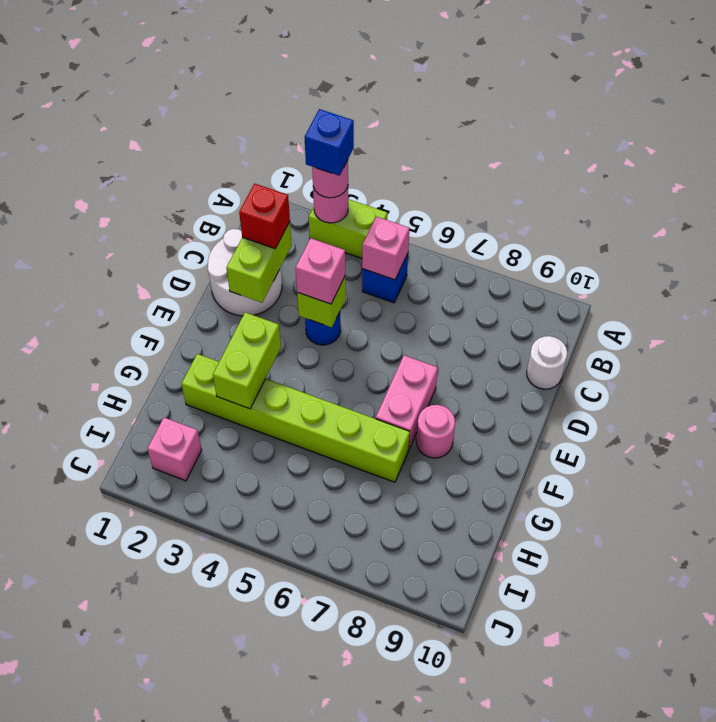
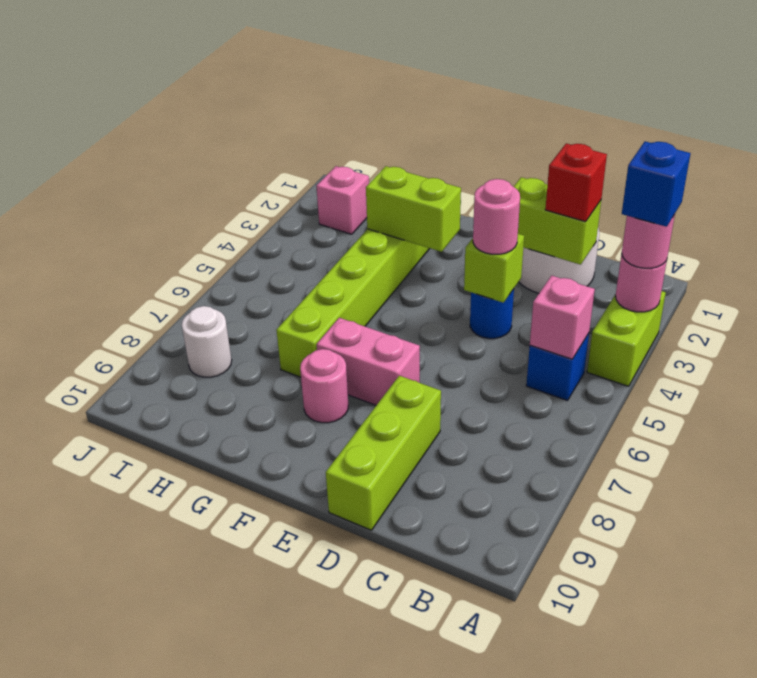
white round brick C10 level 1 -> white round brick I8 level 1
pink brick D4 level 3 -> pink round brick D4 level 3
none -> lime brick D8:D10 level 1

